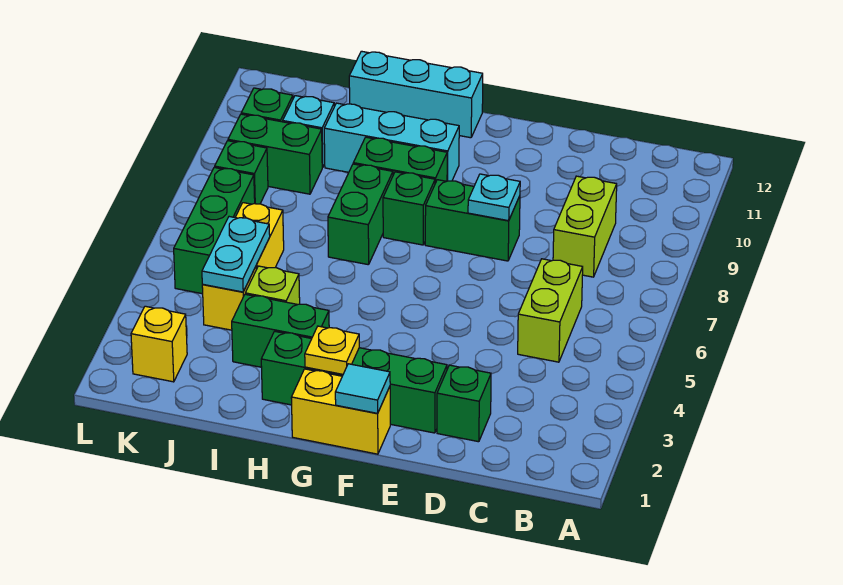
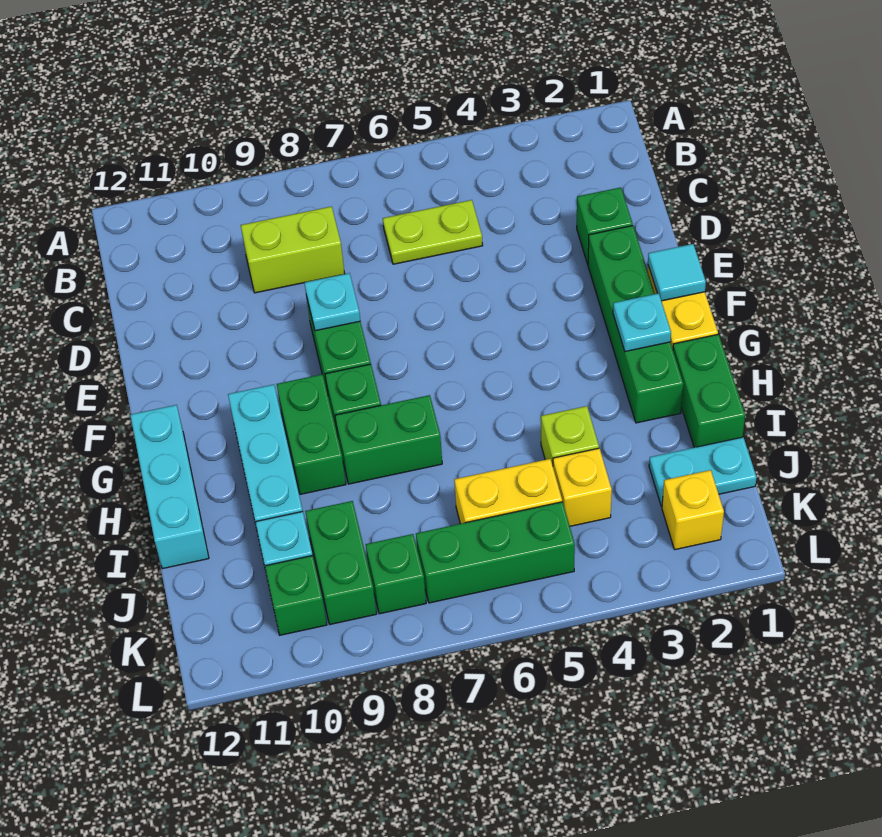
lime brick C5:C6 level 1 -> lime plate C5:C6 level 1
yellow plate G2 level 2 -> cyan plate G2 level 2
green brick H3:I3 level 1 -> green brick H1:I1 level 1
cyan plate J4:J5 level 2 -> cyan plate J1:J2 level 1

